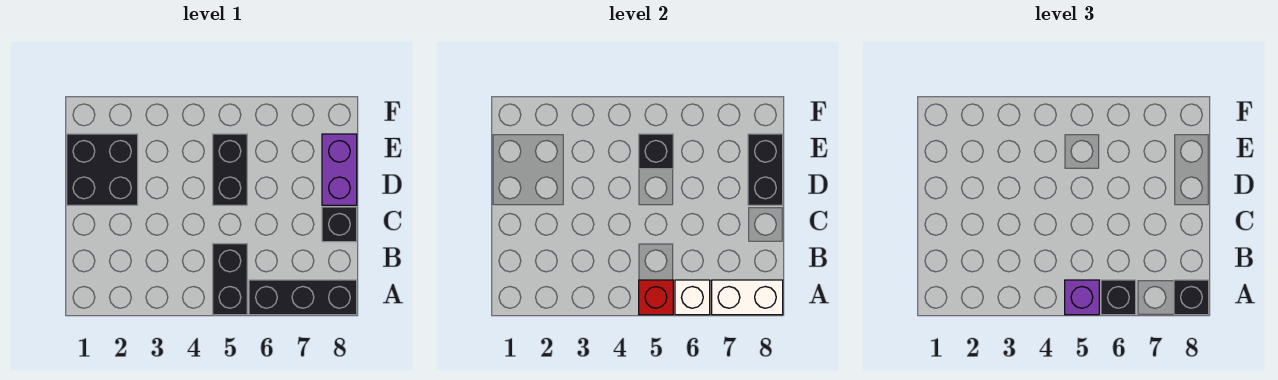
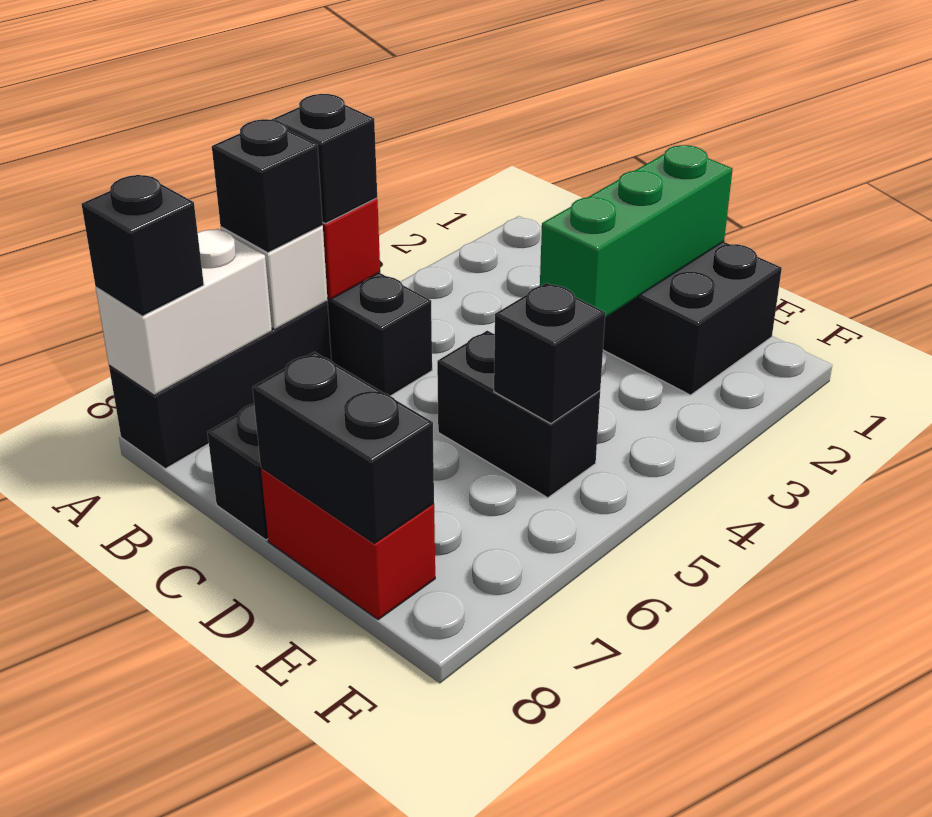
purple brick A5 level 3 -> black brick A5 level 3
none -> green brick D1:D3 level 2
purple brick D8:E8 level 1 -> red brick D8:E8 level 1

